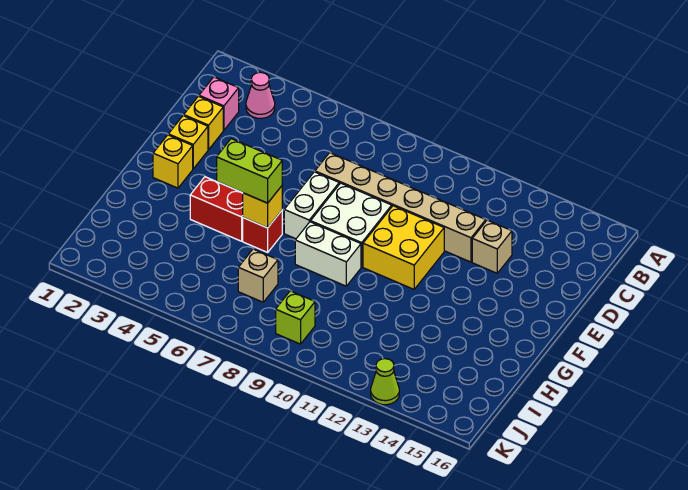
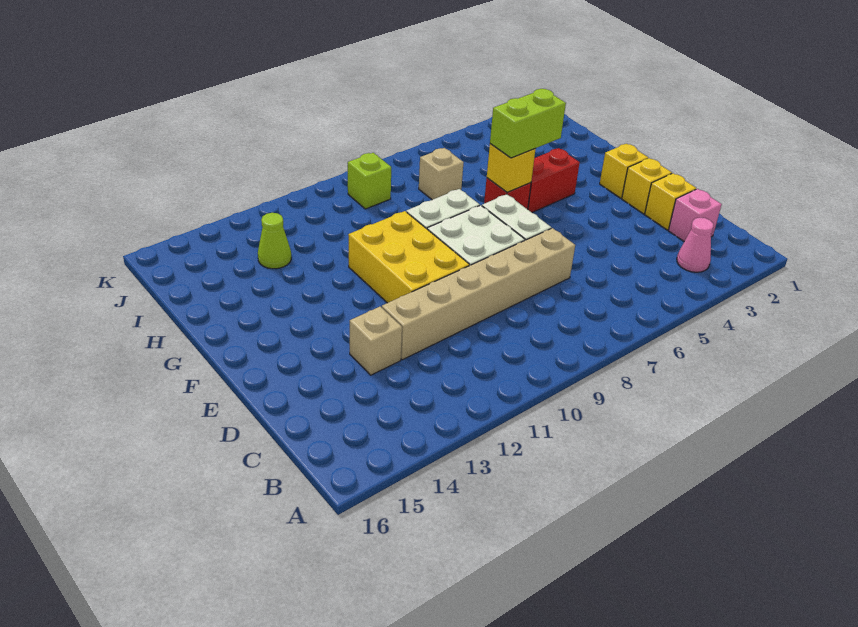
yellow brick E10:F11 level 1 -> yellow brick E10:G11 level 1
lime cone K13 level 1 -> lime cone I13 level 1

